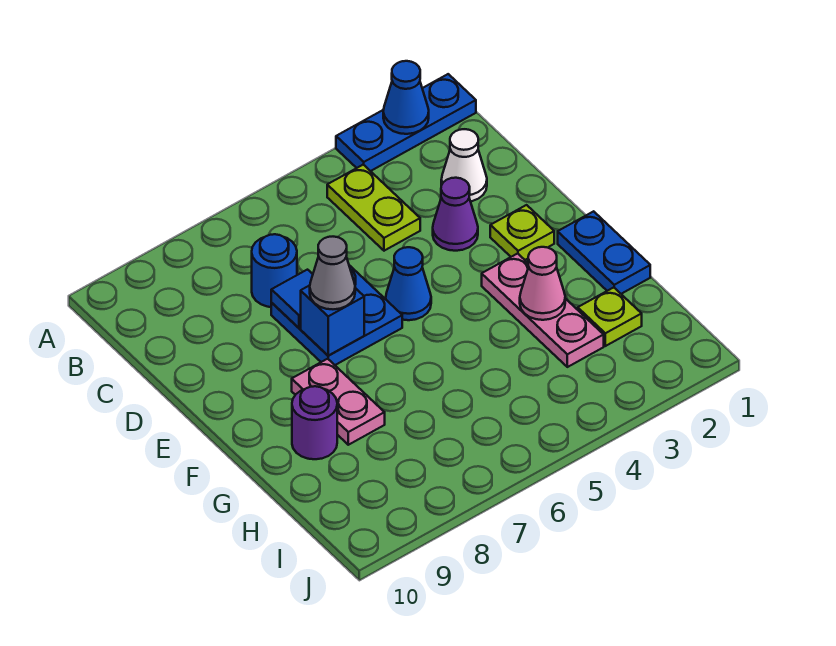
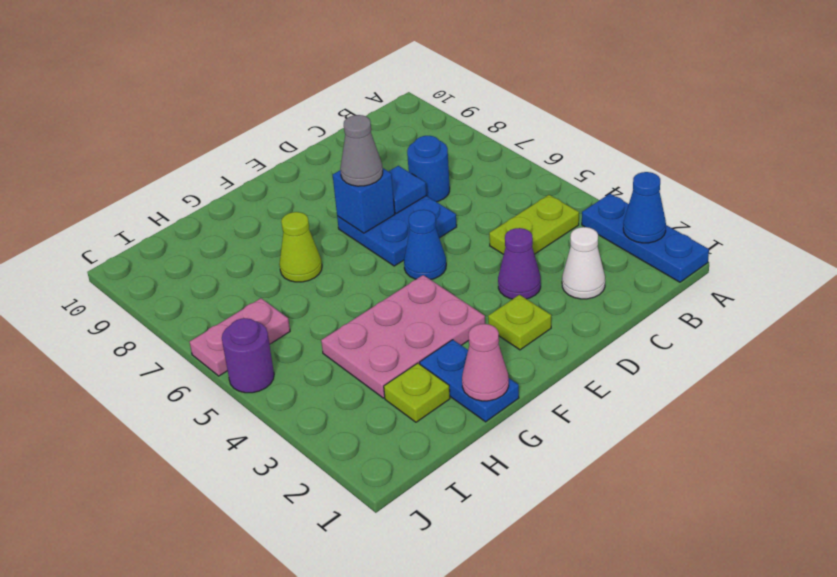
blue plate F1:G1 level 1 -> blue plate G1:G2 level 1
pink plate F3:H3 level 1 -> pink plate F3:H4 level 1
pink plate F8:G8 level 1 -> pink plate I6:J6 level 1
pink cone G3 level 2 -> pink cone G1 level 2
none -> lime cone G7 level 1
purple round brick G9 level 1 -> purple round brick J5 level 1

